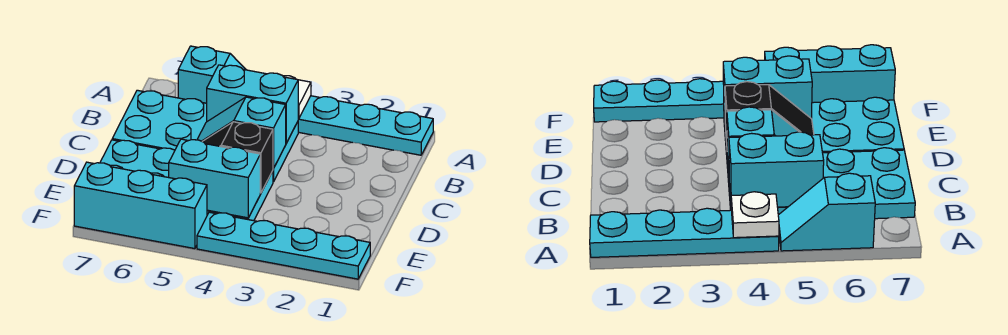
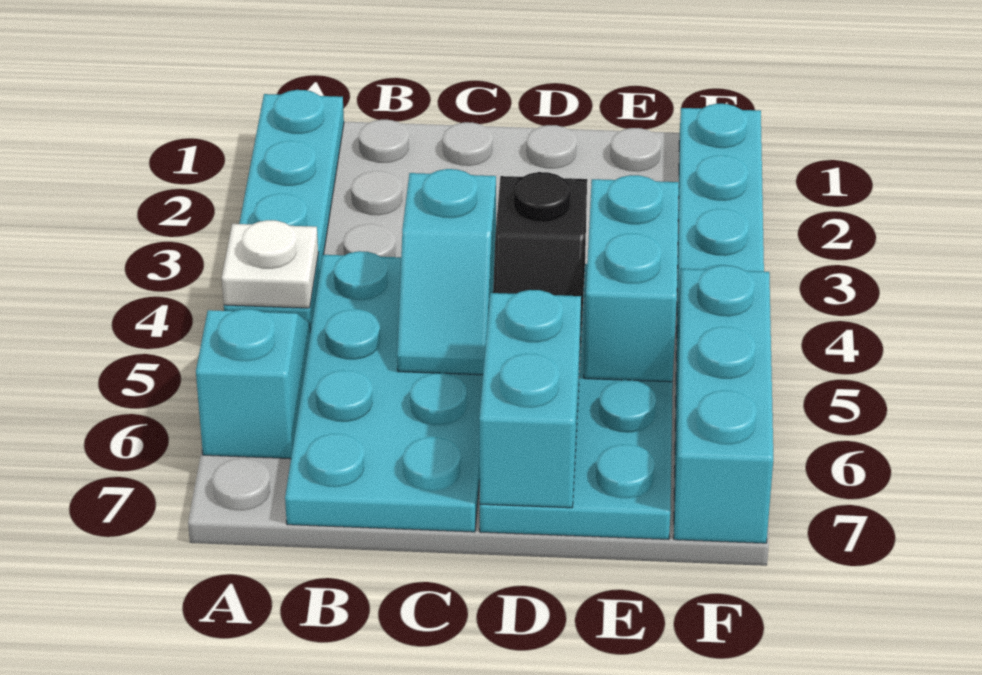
cyan brick B4:B5 level 2 -> cyan brick D6:D7 level 2

